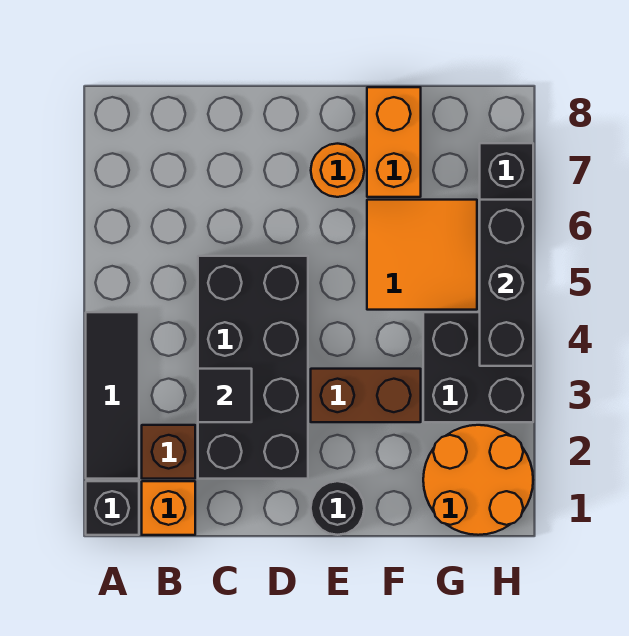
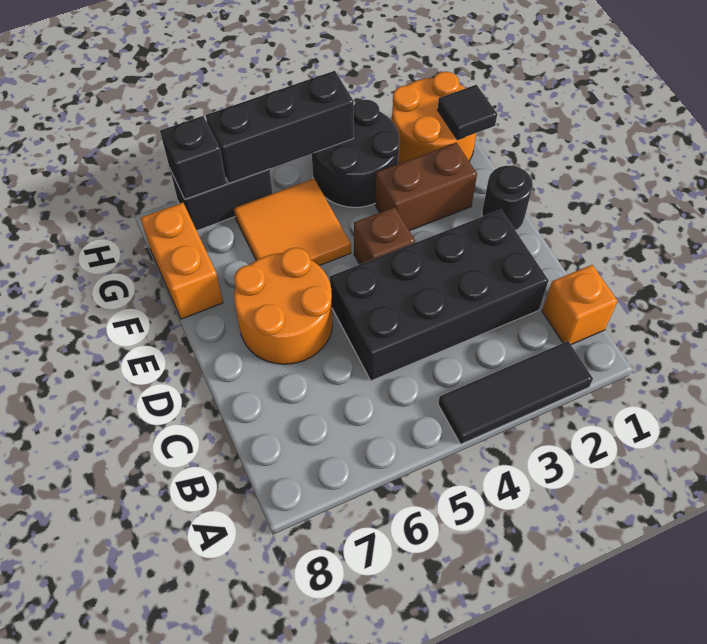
black brick A1 level 1 -> black brick H7 level 2
brown brick B2 level 1 -> brown brick E4 level 1
black tile C3 level 2 -> black tile G1 level 2
brown brick E3:F3 level 1 -> brown brick F2:F3 level 1
orange round brick E7 level 1 -> orange round brick D6:E7 level 1
orange brick F7:F8 level 1 -> orange brick F8:G8 level 1
black brick G3:H4 level 1 -> black round brick G3:H4 level 1

